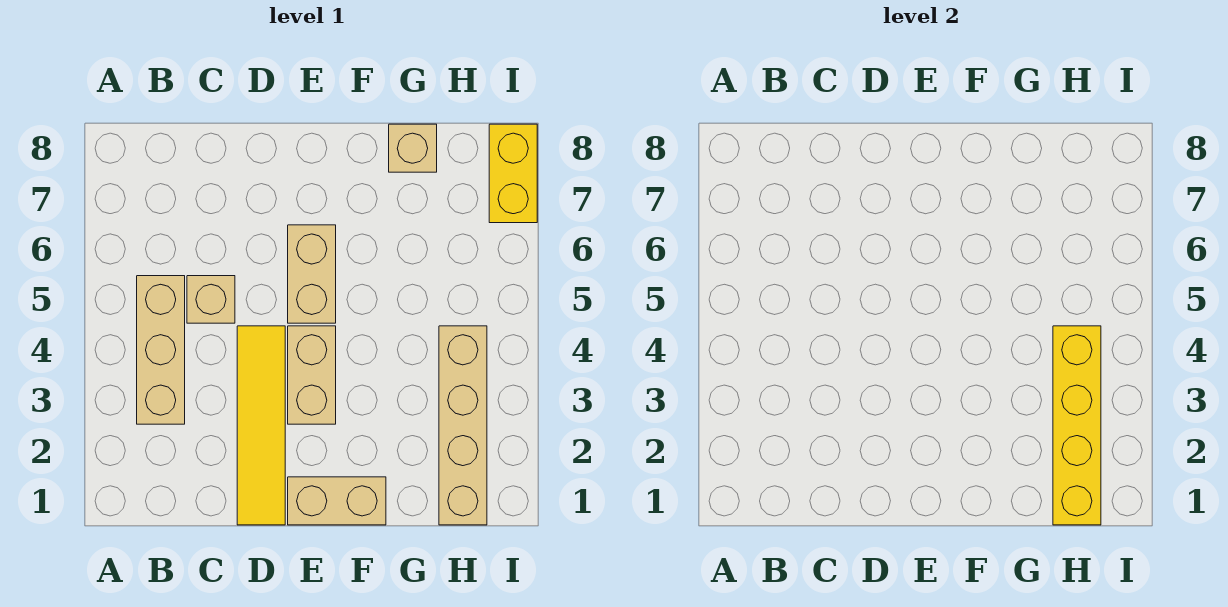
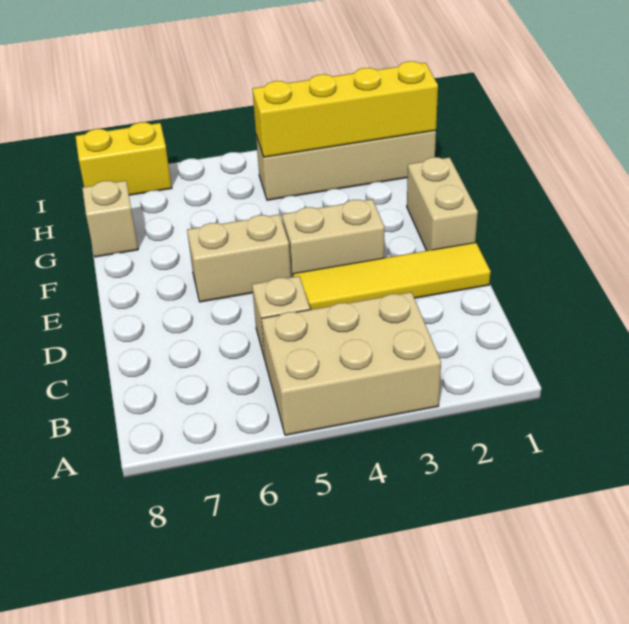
tan brick B3:B5 level 1 -> tan brick A3:B5 level 1

